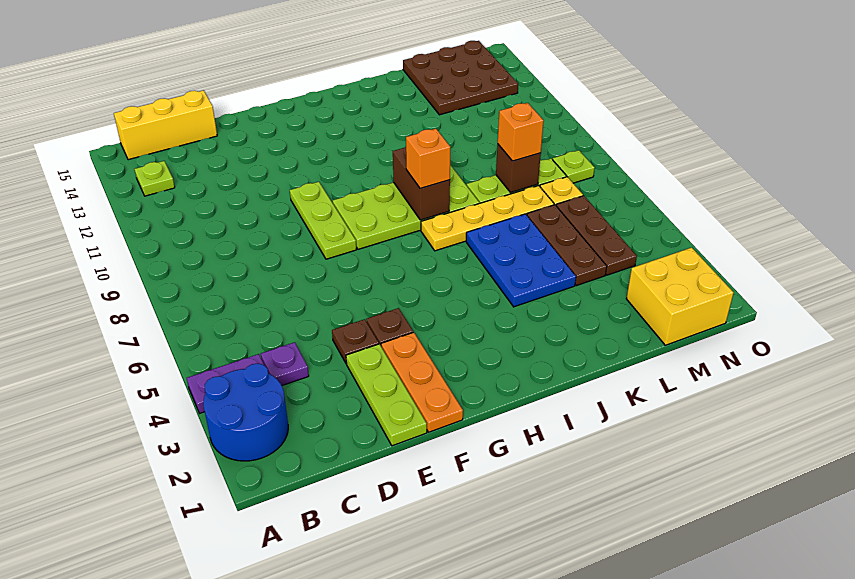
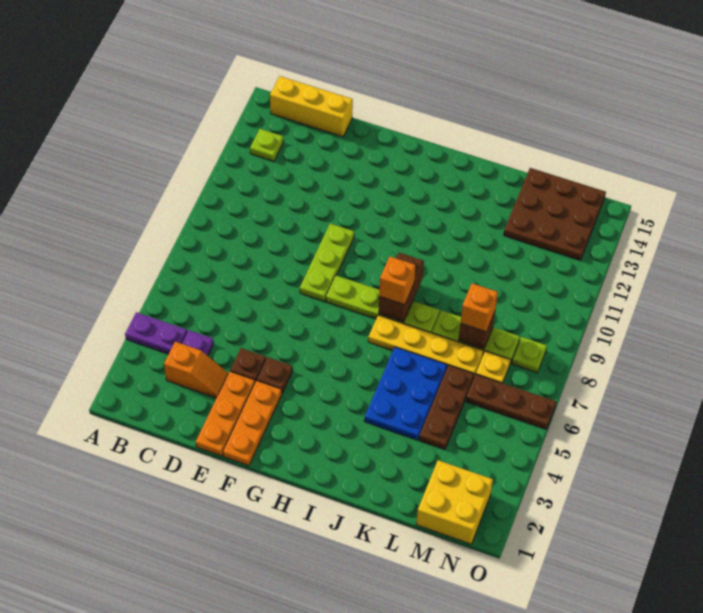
blue round brick A2:B3 level 1 -> none
none -> orange slope C3:D3 level 1 top C
lime plate E1:E3 level 1 -> orange plate E1:E3 level 1
lime plate G8:J9 level 1 -> lime plate G8:J8 level 1
brown plate M4:M6 level 1 -> brown plate M6:O6 level 1

